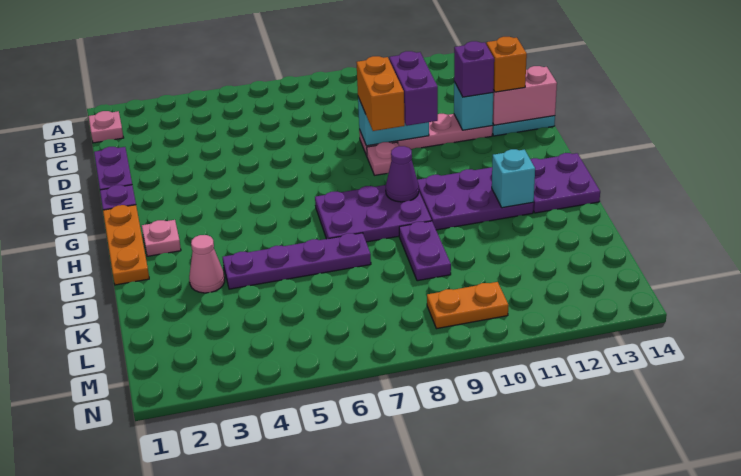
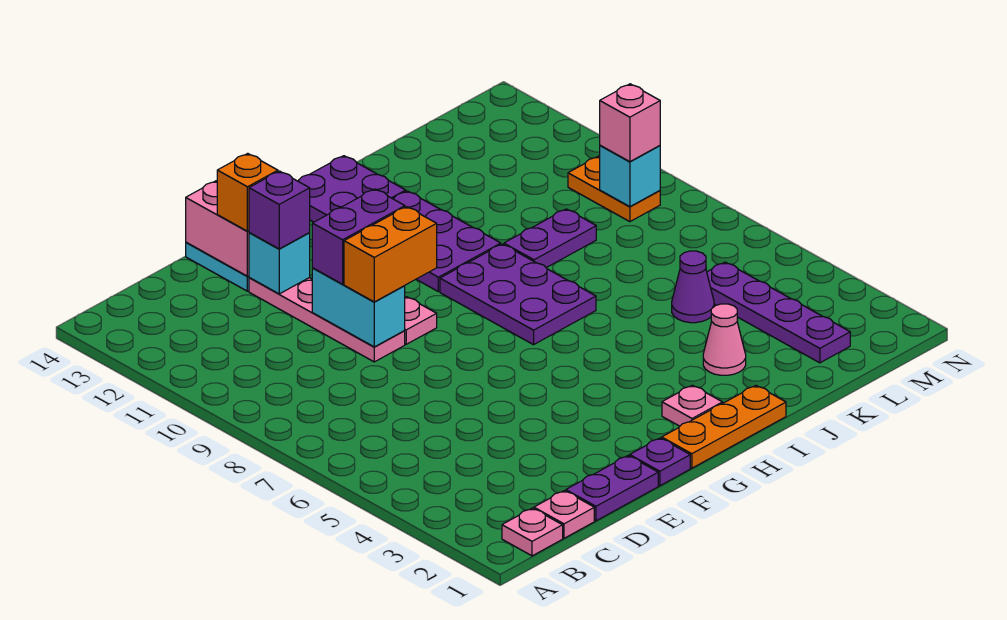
none -> pink plate C1 level 1
purple cone H9 level 2 -> purple cone K5 level 1
cyan brick I12 level 2 -> cyan brick M9 level 2
purple plate J4:J7 level 1 -> purple plate L2:L5 level 1
none -> pink brick M9 level 3

